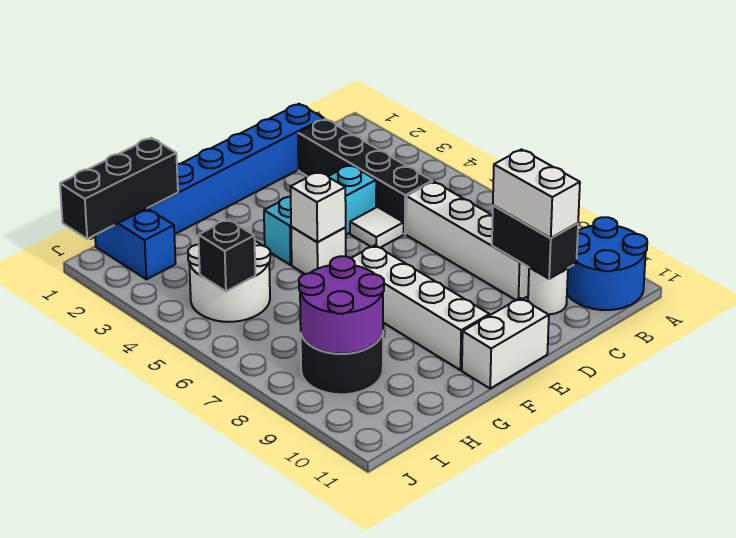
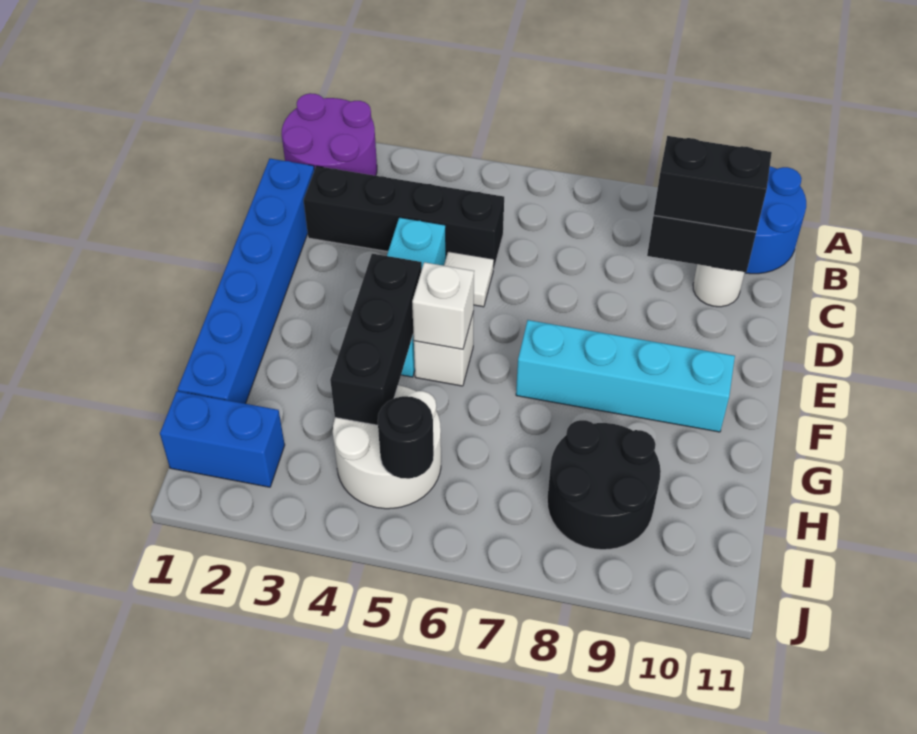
white brick C6:C9 level 1 -> none
white brick C9:C10 level 3 -> black brick C9:C10 level 3
white brick E11:F11 level 1 -> none
white brick F7:F10 level 1 -> cyan brick F7:F10 level 1
black brick H1:J1 level 2 -> black brick F4:H4 level 2
purple round brick H8:I9 level 2 -> purple round brick A1:B2 level 1
black brick I5 level 2 -> black round brick I5 level 2

